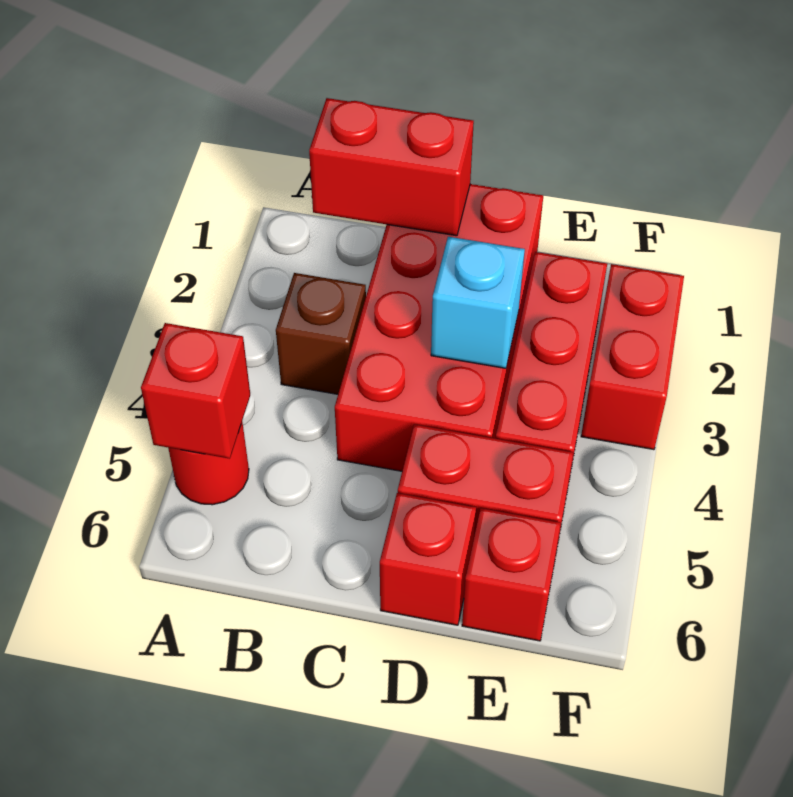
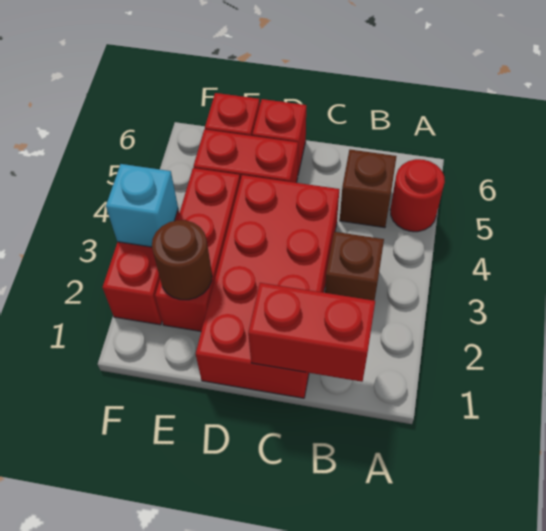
red brick A5 level 2 -> none
none -> brown brick B5 level 1
cyan brick D3 level 2 -> cyan brick F3 level 2
none -> brown round brick E2 level 2

